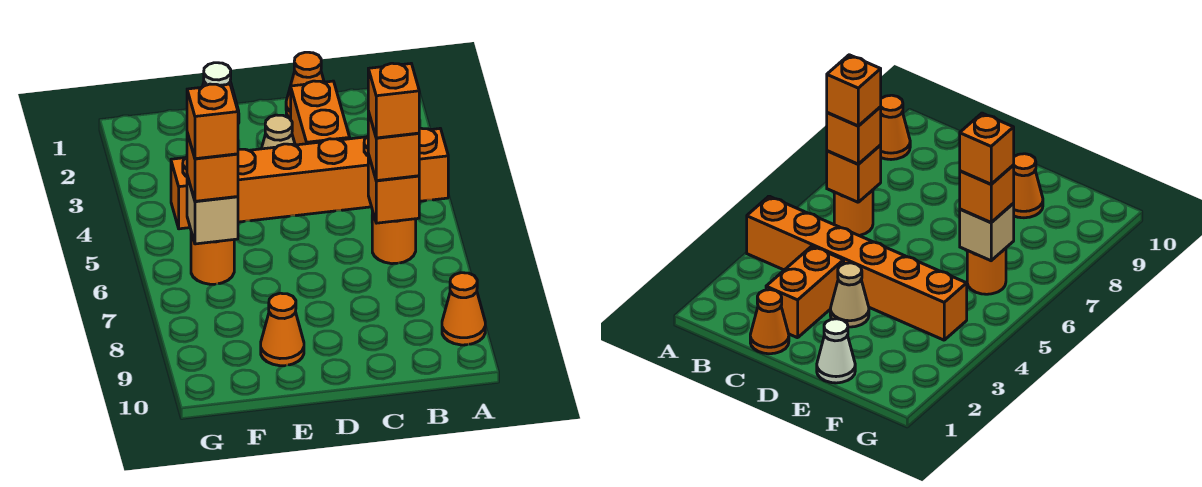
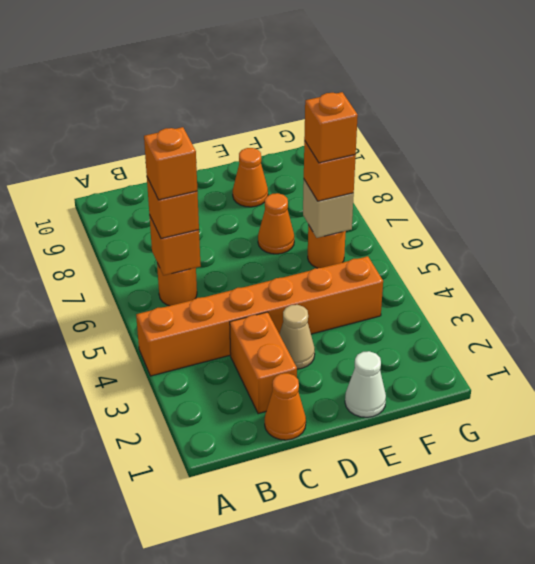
orange cone A9 level 1 -> orange cone E7 level 1

